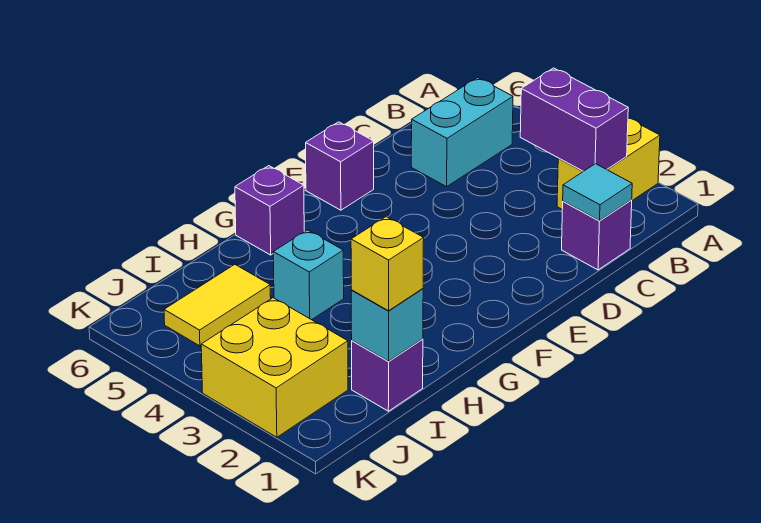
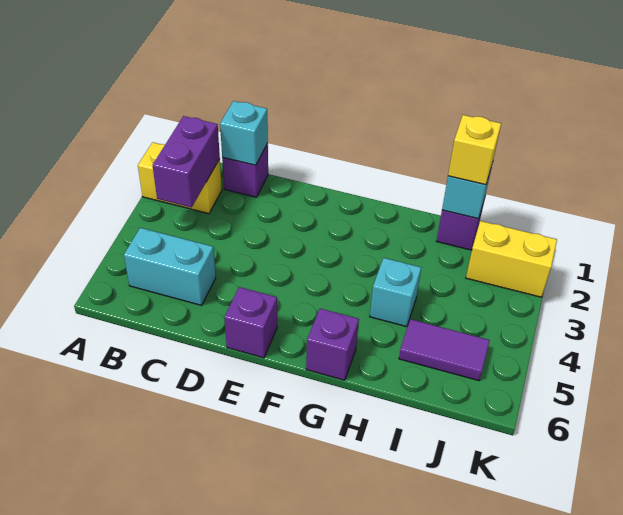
cyan tile C1 level 2 -> cyan brick C1 level 2
yellow tile I5:J5 level 1 -> purple tile I5:J5 level 1
yellow brick J2:K3 level 1 -> yellow brick J2:K2 level 1

